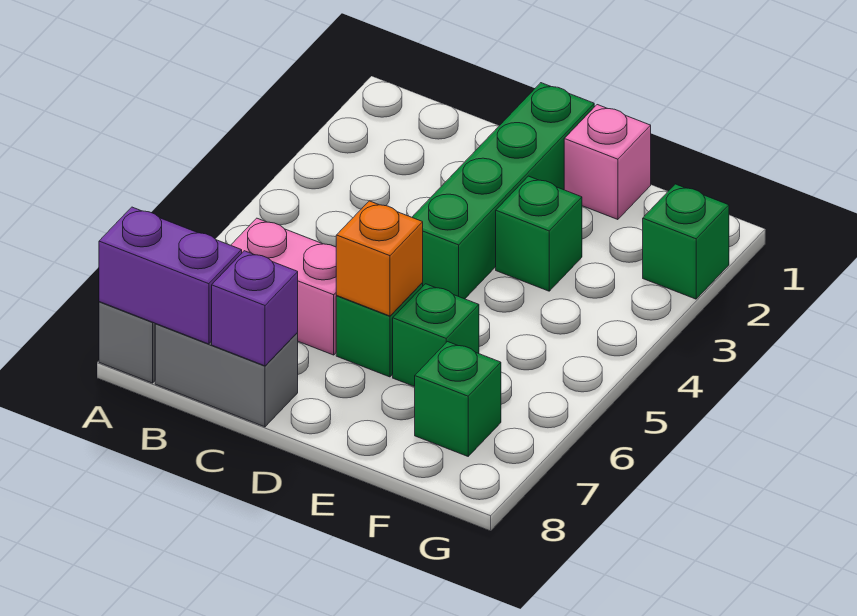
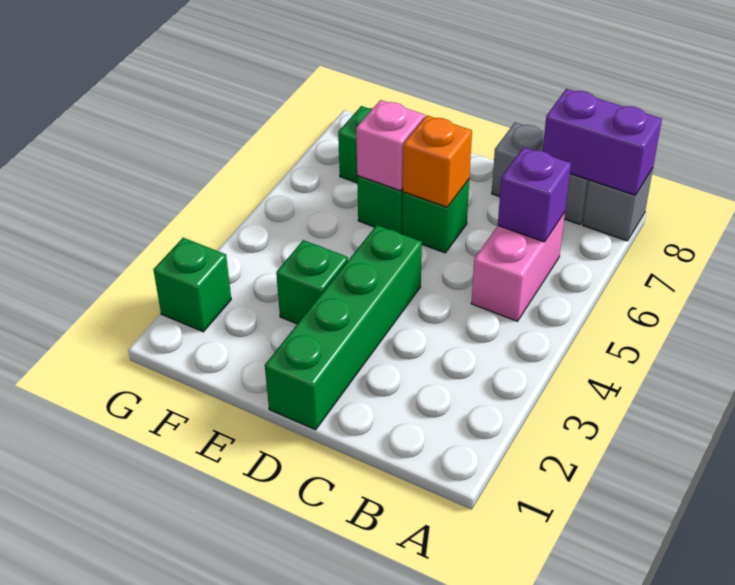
pink brick B6:C6 level 1 -> pink brick B5:B6 level 1
purple brick C8 level 2 -> purple brick B6 level 2
pink brick E1 level 1 -> pink brick E6 level 2

